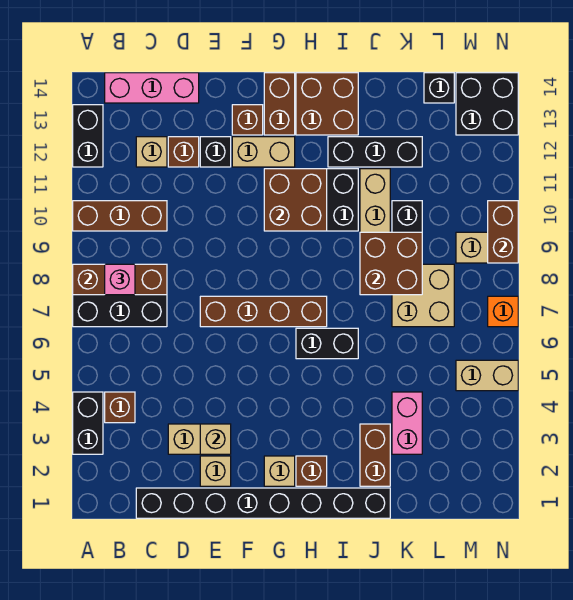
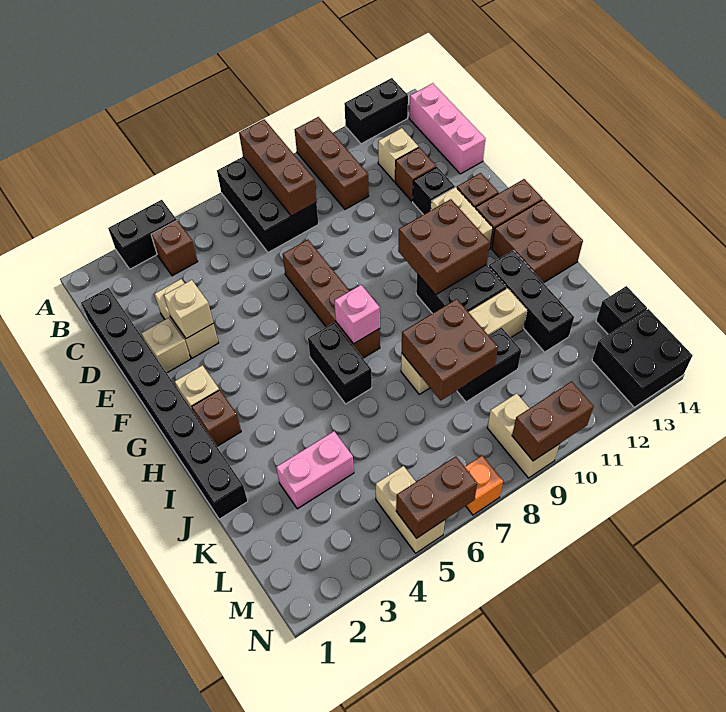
pink brick B8 level 3 -> pink brick H7 level 2
brown brick J2:J3 level 1 -> brown brick N5:N6 level 2
tan brick K7:L8 level 1 -> none

